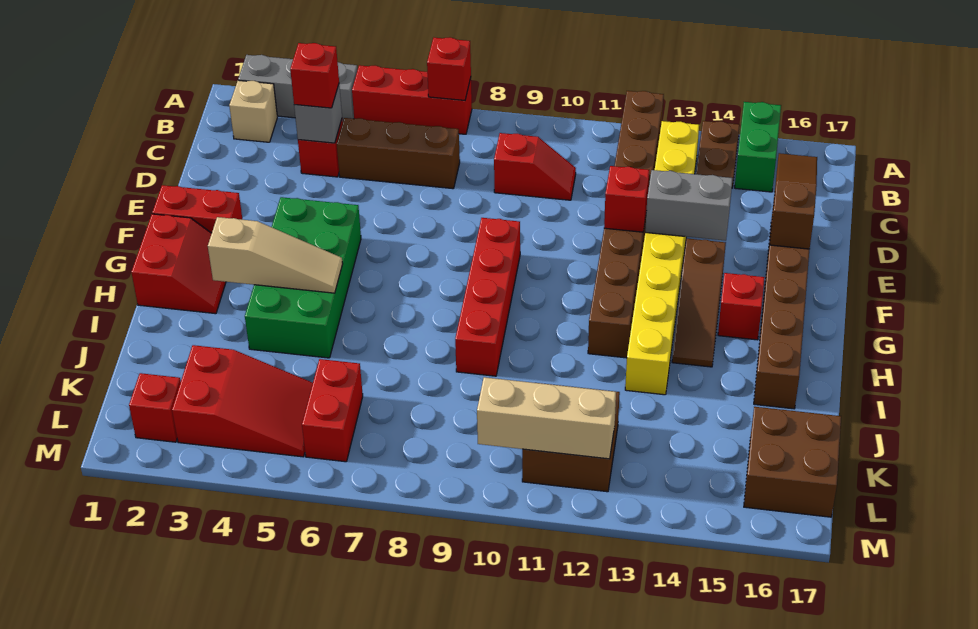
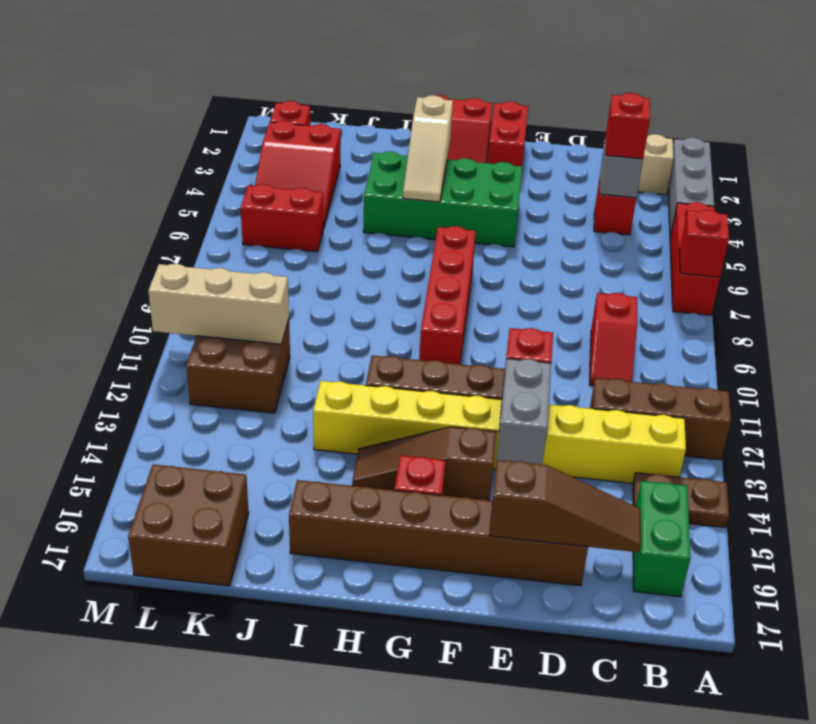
green brick A15:B15 level 1 -> green brick B15:B16 level 1
brown brick C5:C7 level 1 -> none
red brick F9:I9 level 1 -> red brick G7:G10 level 1
tan brick L10:L12 level 2 -> tan brick K11:M11 level 2

